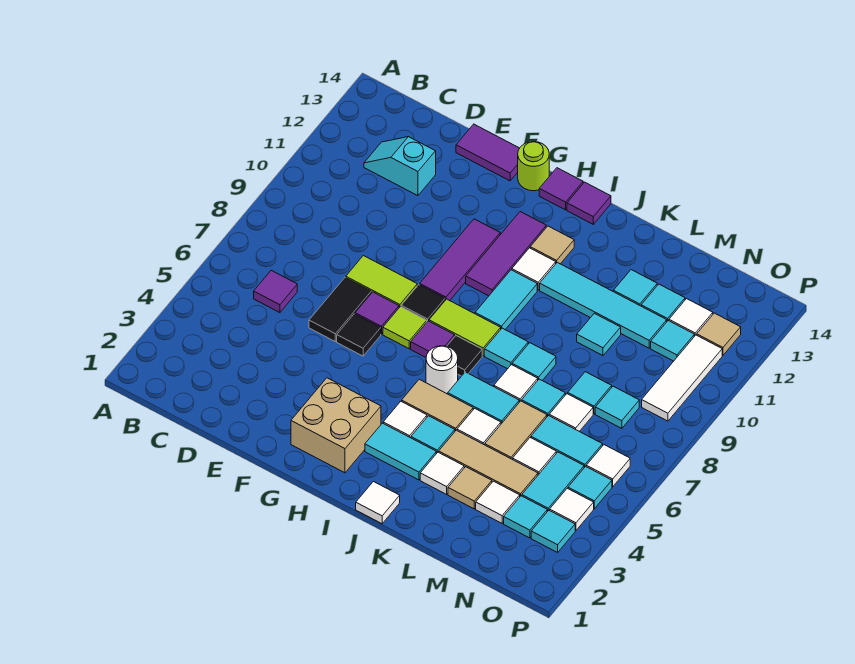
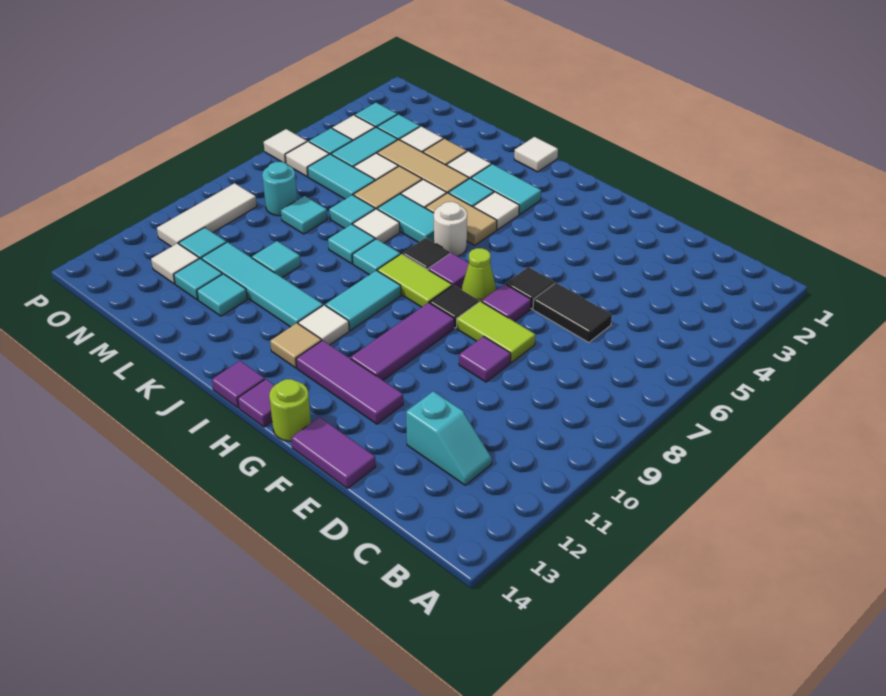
purple tile C6 level 1 -> purple tile E9 level 1
black tile E6:E7 level 1 -> black tile D6:E6 level 1
tan brick G2:H3 level 1 -> none
lime tile G7 level 1 -> lime cone G7 level 1
purple tile H10:H12 level 1 -> purple tile F12:H12 level 1
white tile M7 level 1 -> white tile P6 level 1
cyan tile N8 level 1 -> cyan round brick N8 level 1
tan tile O12 level 1 -> none

